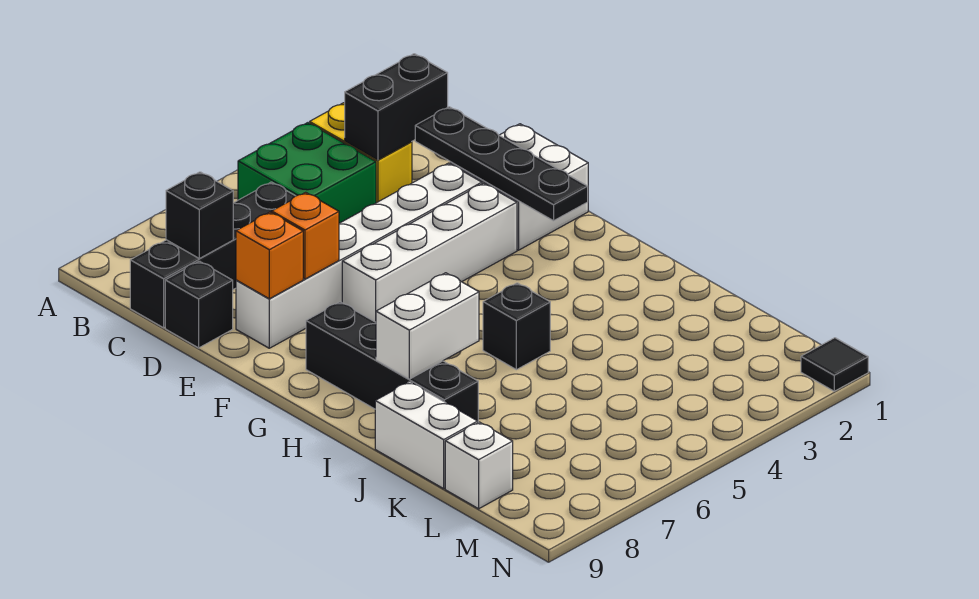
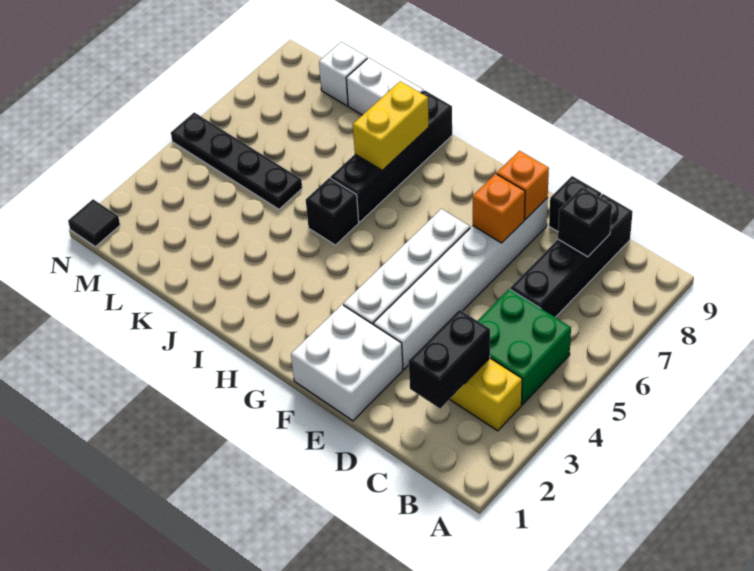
black plate D2:G2 level 2 -> black plate K5:N5 level 1
black brick G8:J8 level 1 -> black brick I6:I9 level 1
white brick I7:I8 level 2 -> yellow brick I7:I8 level 2

